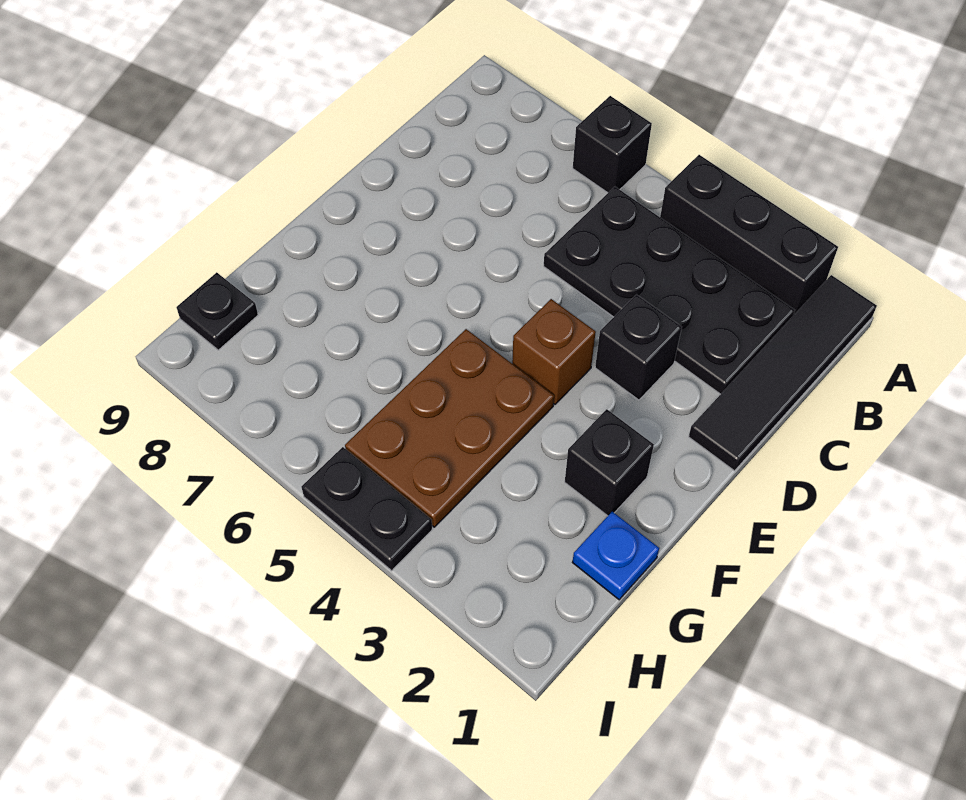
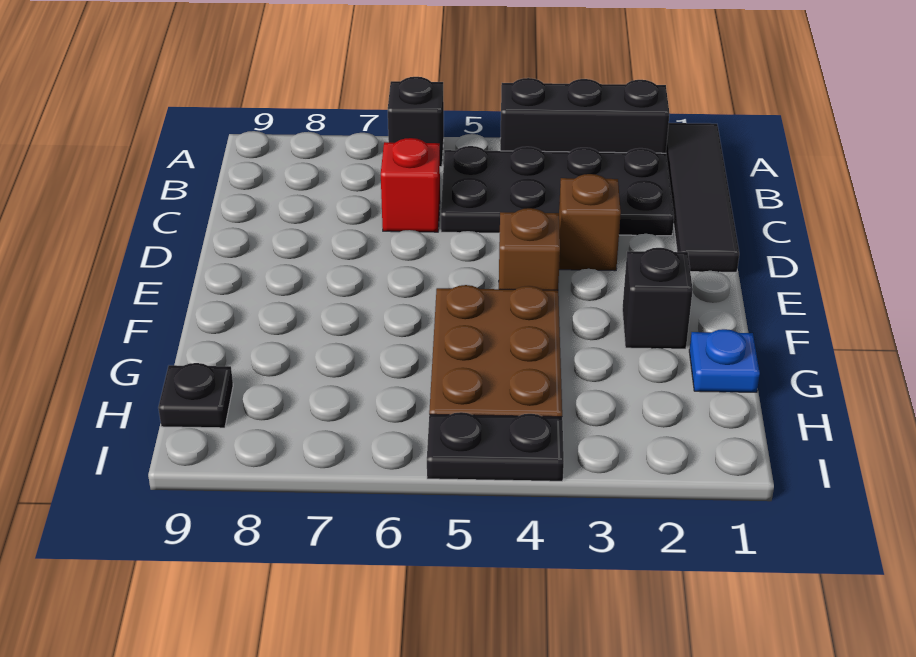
none -> red brick C6 level 1
black brick D3 level 1 -> brown brick D3 level 1

